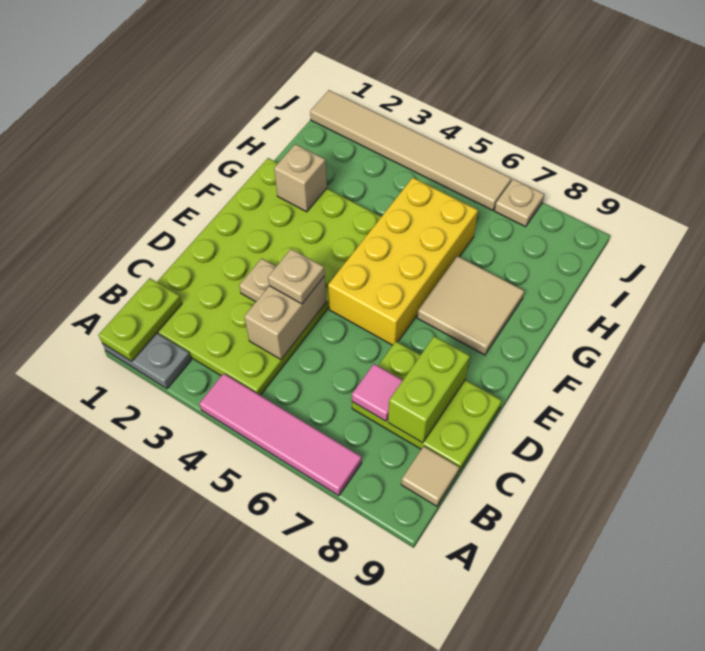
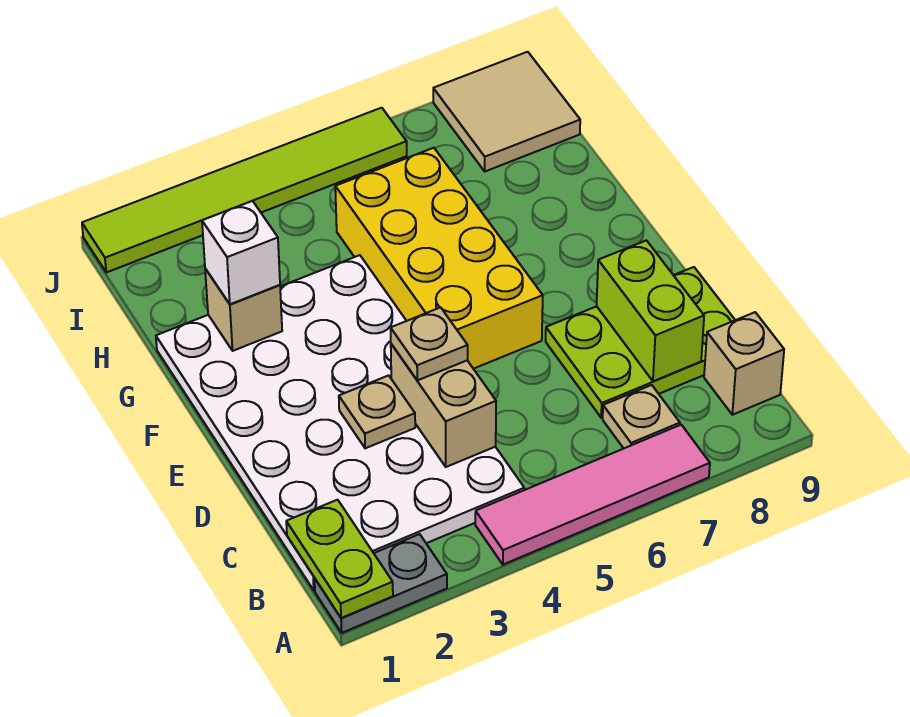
lime plate B1:G4 level 1 -> white plate B1:G4 level 1
tan tile B9 level 1 -> tan brick B9 level 1
pink tile C7 level 2 -> none
tan tile F7:G8 level 1 -> tan tile I8:J9 level 1
none -> white brick G2 level 3
tan tile J1:J6 level 1 -> lime tile J1:J6 level 1
tan plate J7 level 1 -> tan plate B7 level 1

